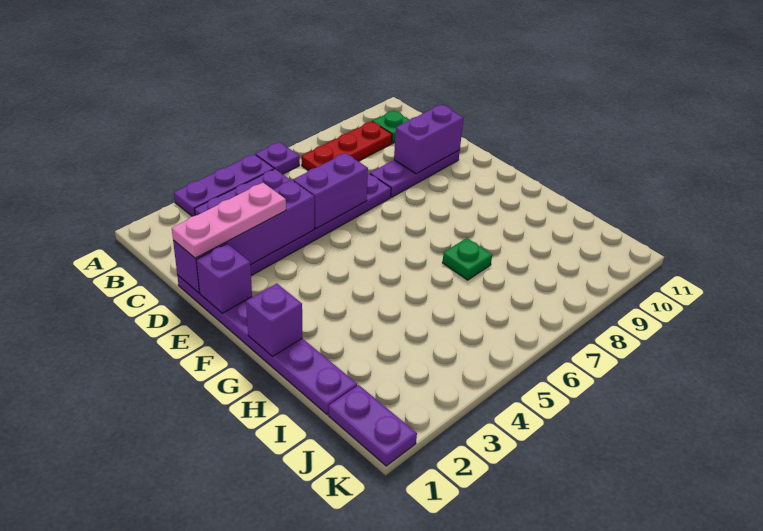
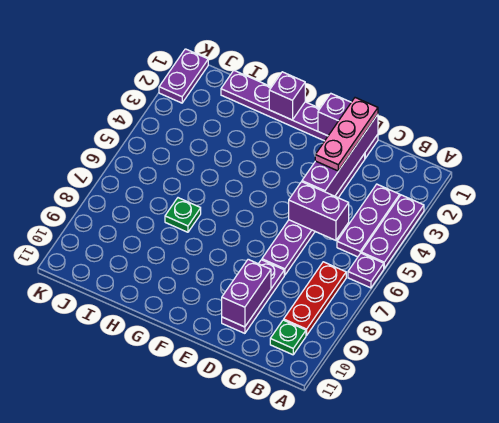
purple brick D5:D6 level 2 -> purple brick C5:D5 level 2
purple plate J1:K1 level 1 -> purple plate K1:K2 level 1

